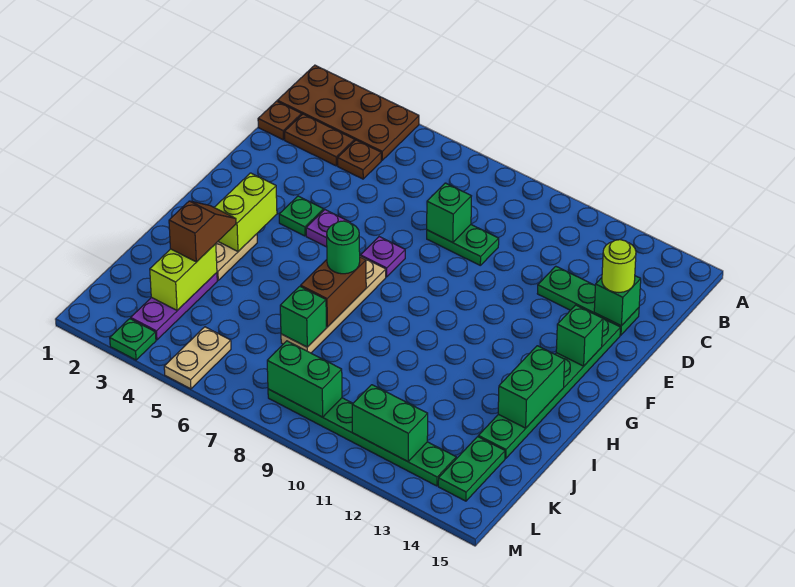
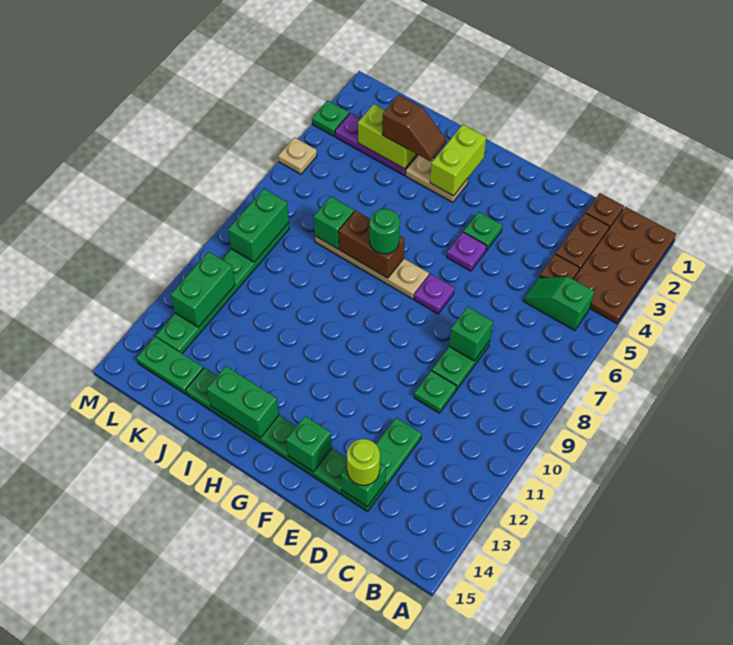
none -> green slope B5:C5 level 1 top B
none -> green plate D10 level 1
lime brick G3:H3 level 2 -> lime brick H2:H3 level 2
tan plate L5:M5 level 1 -> tan plate M5 level 1

